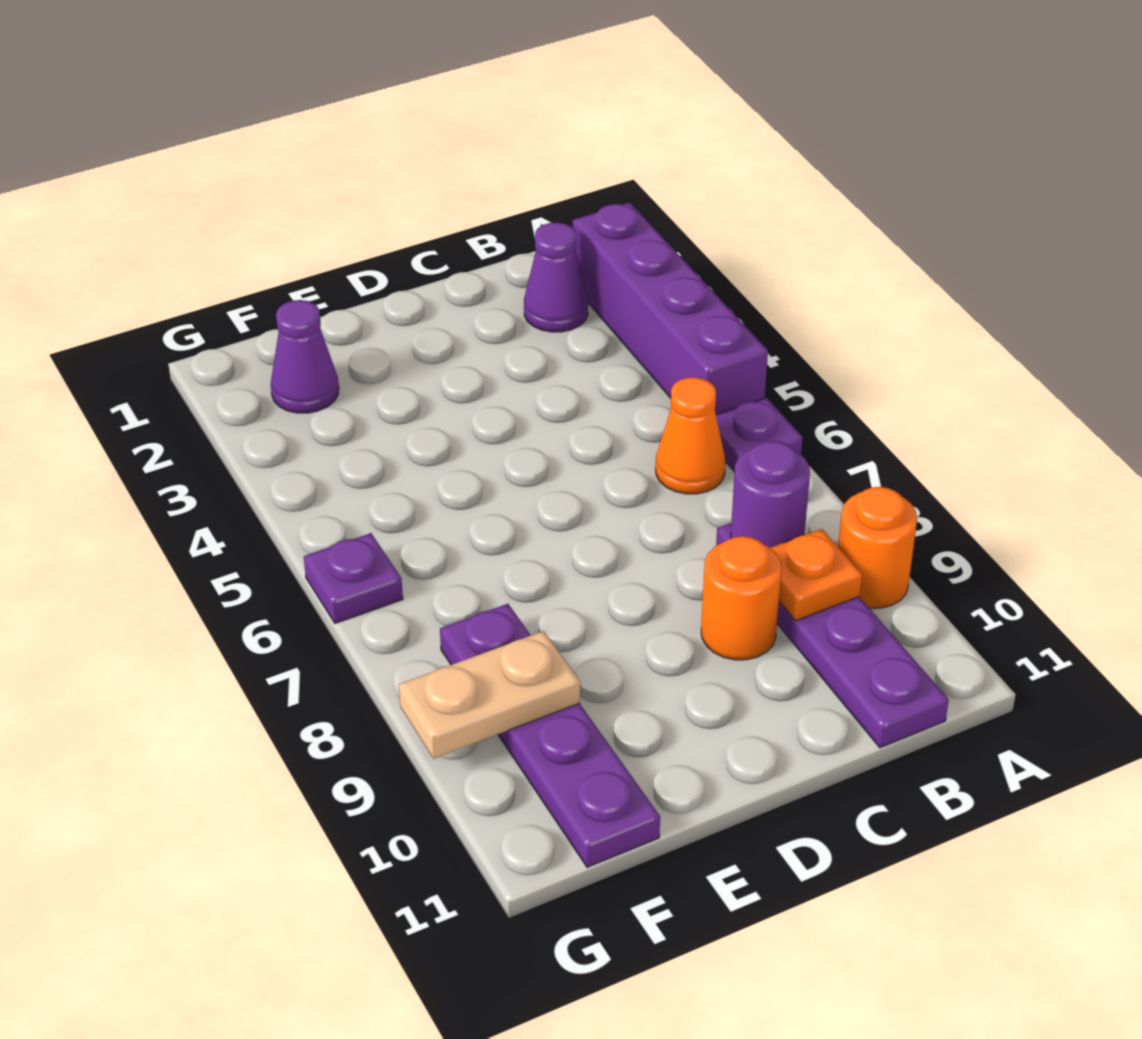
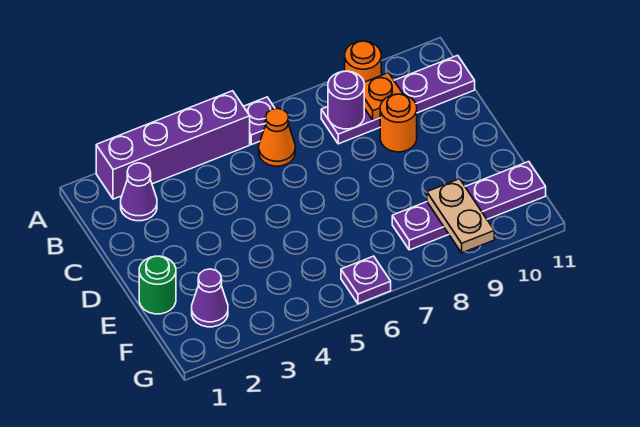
none -> green round brick E1 level 1

